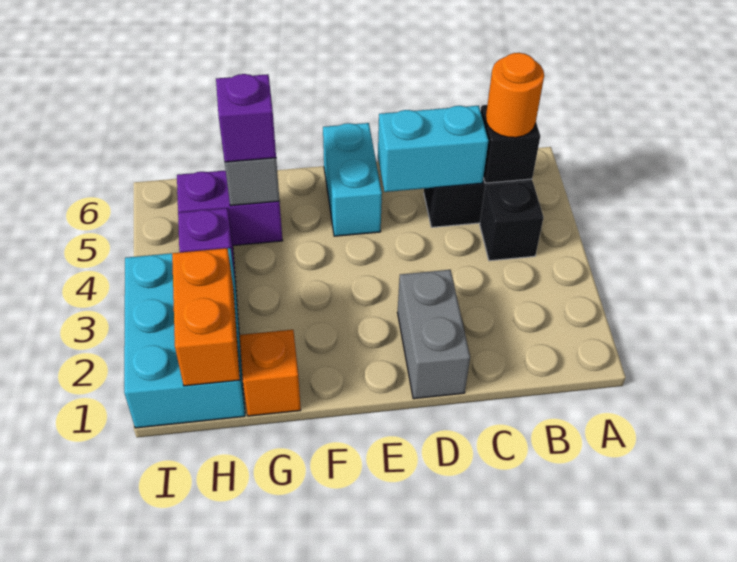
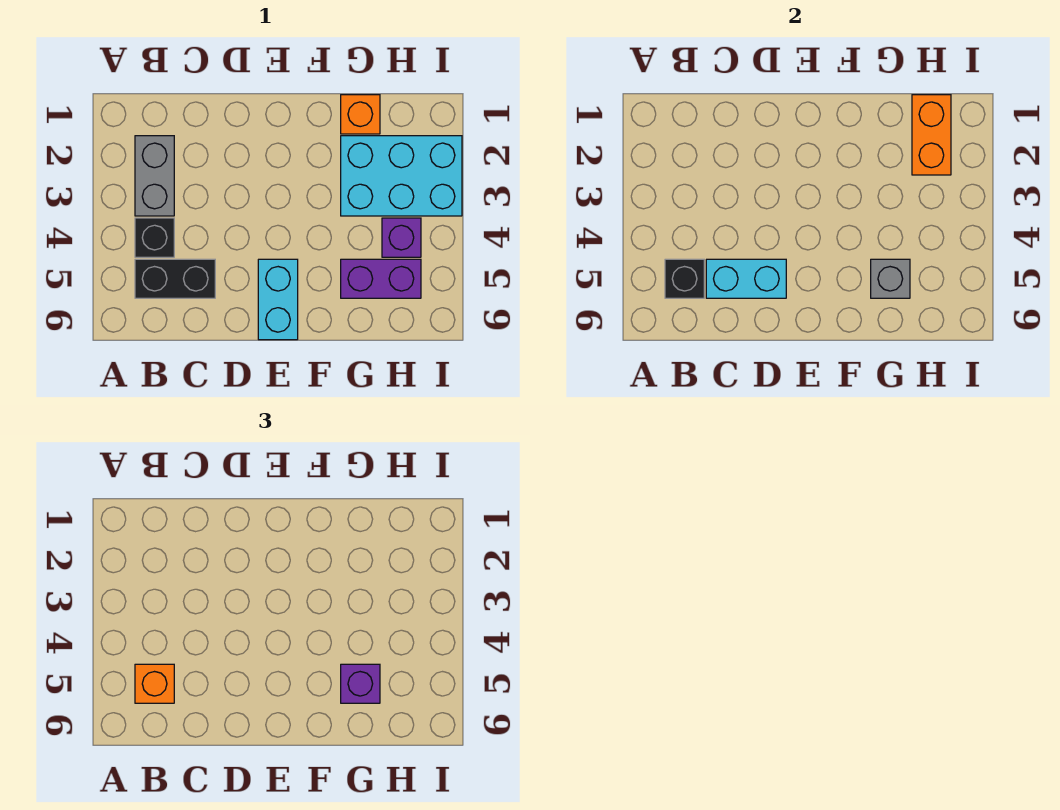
orange round brick B5 level 3 -> orange brick B5 level 3
grey brick D1:D2 level 1 -> grey brick B2:B3 level 1
cyan brick H1:I3 level 1 -> cyan brick G2:I3 level 1

